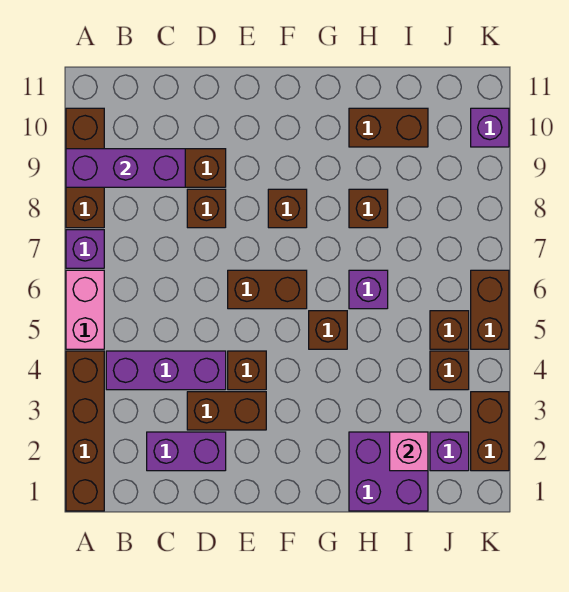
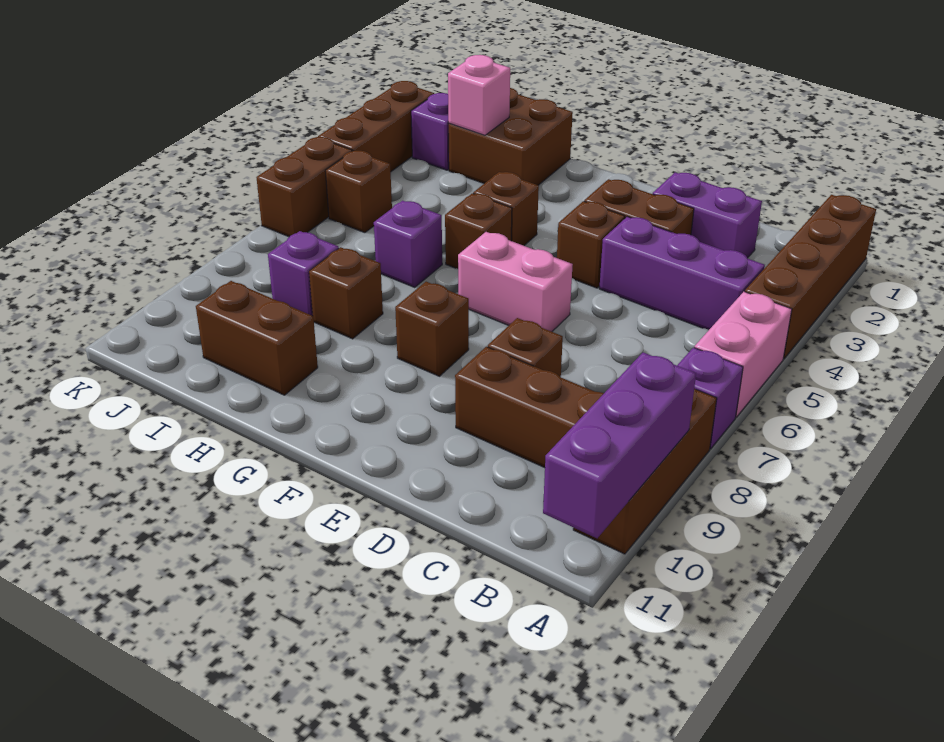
purple brick A9:C9 level 2 -> purple brick A9:A11 level 2
brown brick E6:F6 level 1 -> pink brick E6:F6 level 1
purple brick H1:I2 level 1 -> brown brick H1:I2 level 1
brown brick J4 level 1 -> brown brick G4 level 1
brown brick K2:K3 level 1 -> brown brick K2:K4 level 1
purple brick K10 level 1 -> purple brick I8 level 1

